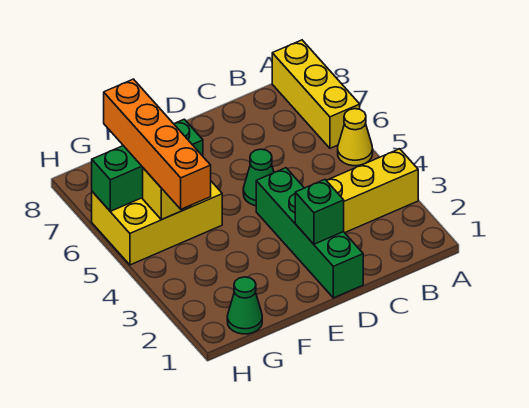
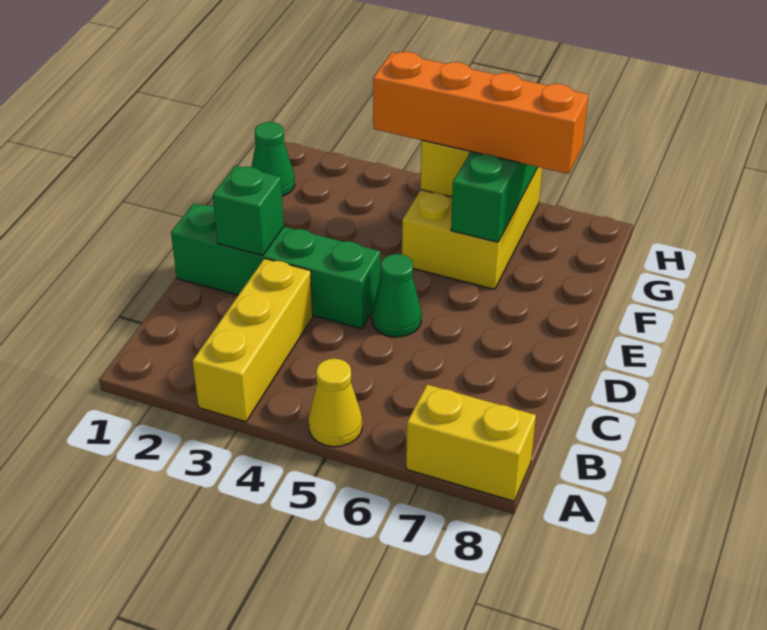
yellow brick A6:A8 level 1 -> yellow brick A7:A8 level 1

